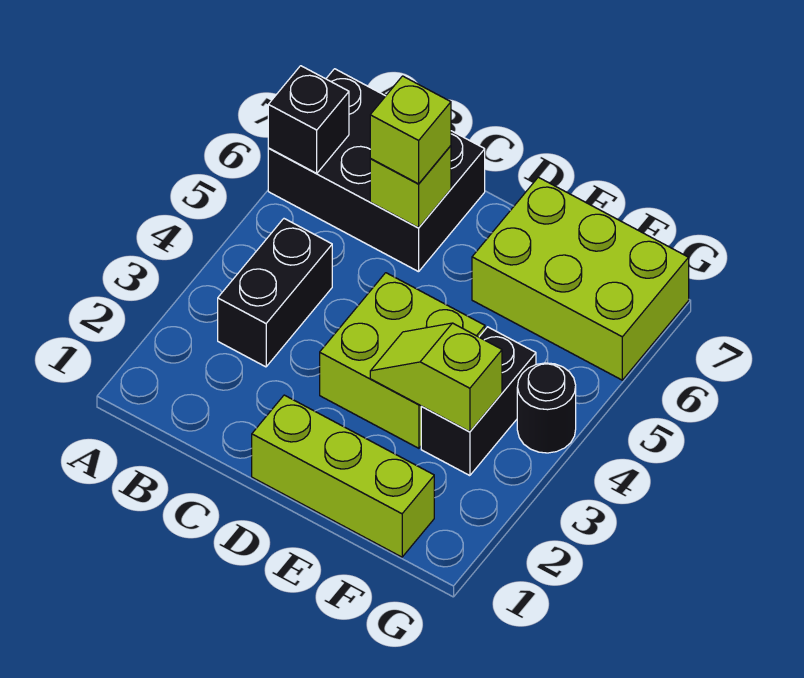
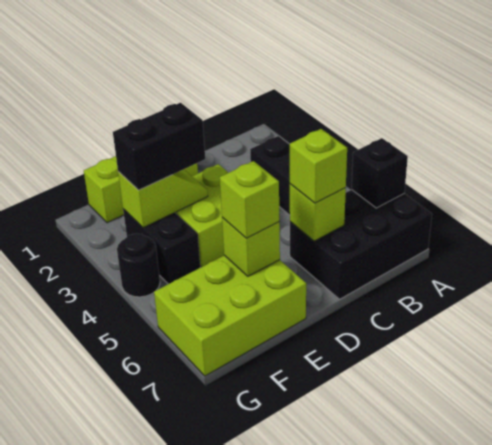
none -> black brick E3:F3 level 3
none -> lime brick E6 level 2
none -> lime brick E6 level 3

